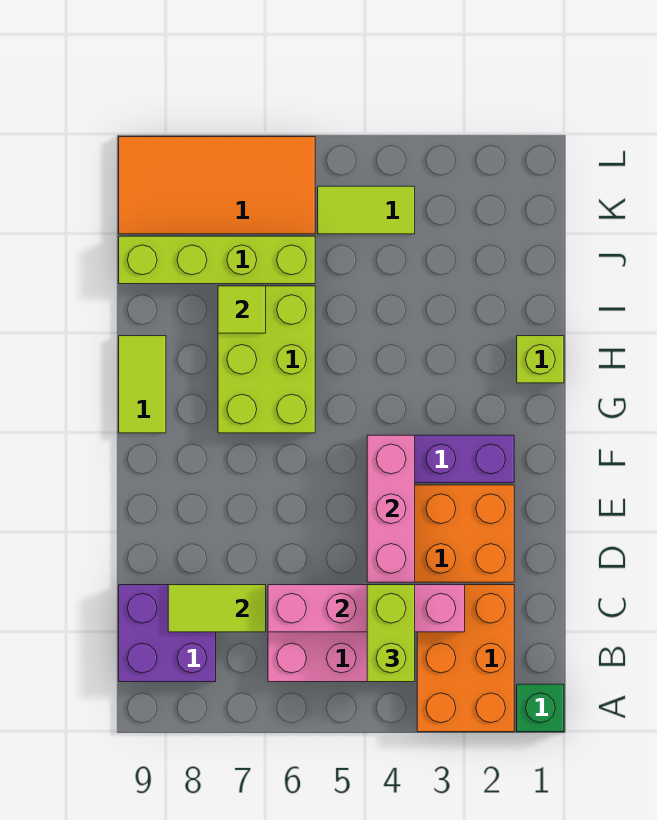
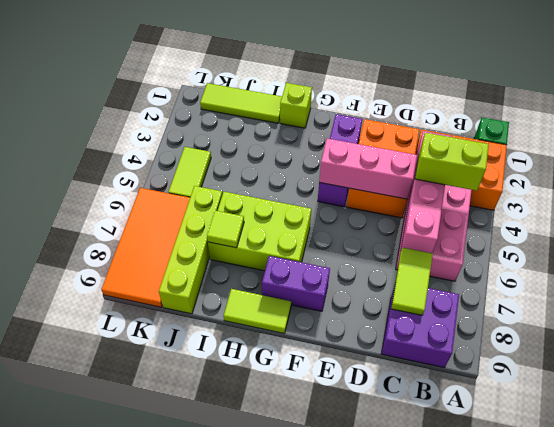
none -> purple brick F8:G8 level 1
none -> lime tile I1:K1 level 1

